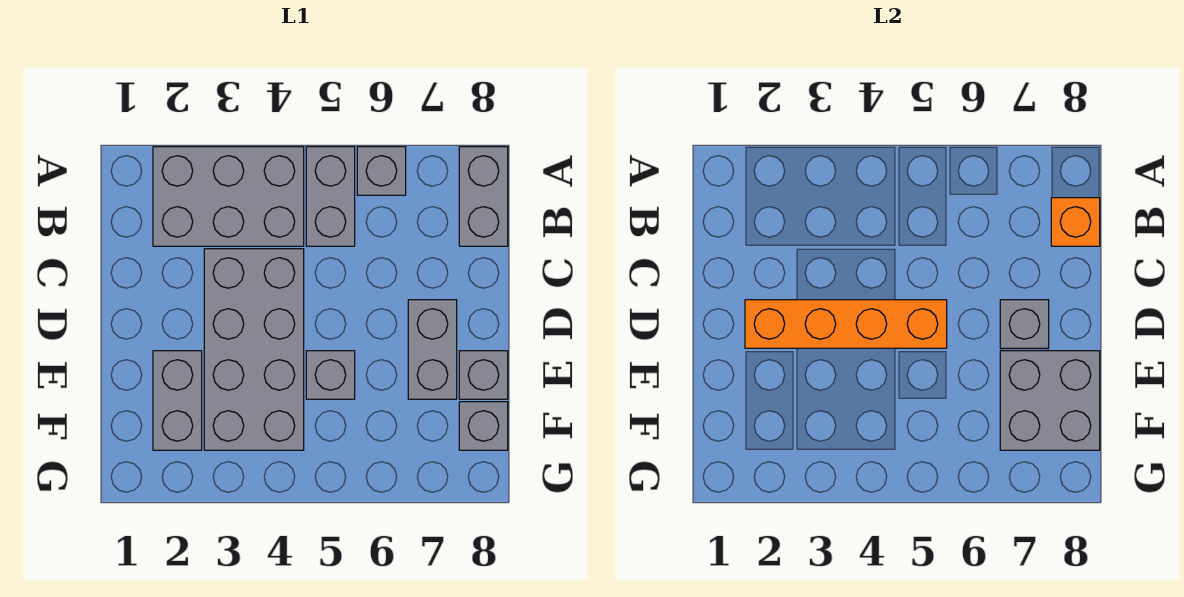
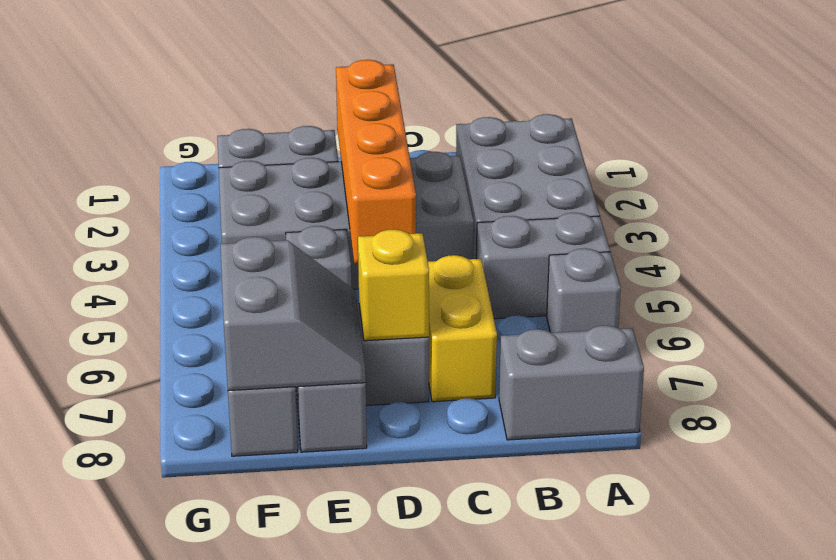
orange brick B8 level 2 -> none
none -> yellow brick C6:C7 level 1
grey brick D7 level 2 -> yellow brick D7 level 2
grey brick E7:F8 level 2 -> grey slope E7:F8 level 2 top F

